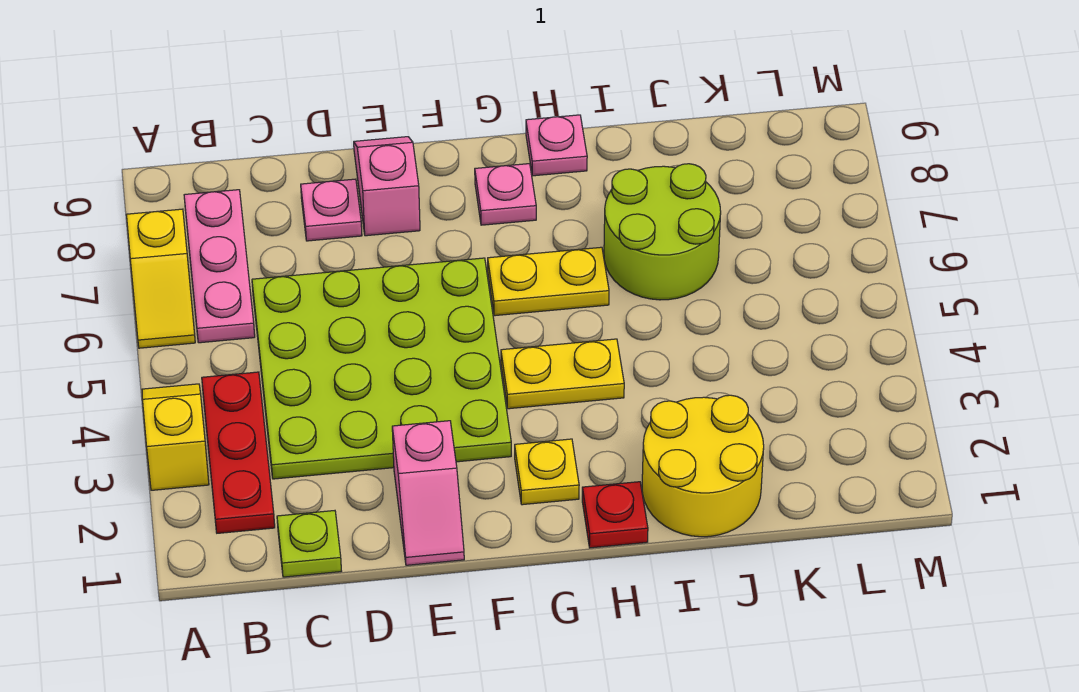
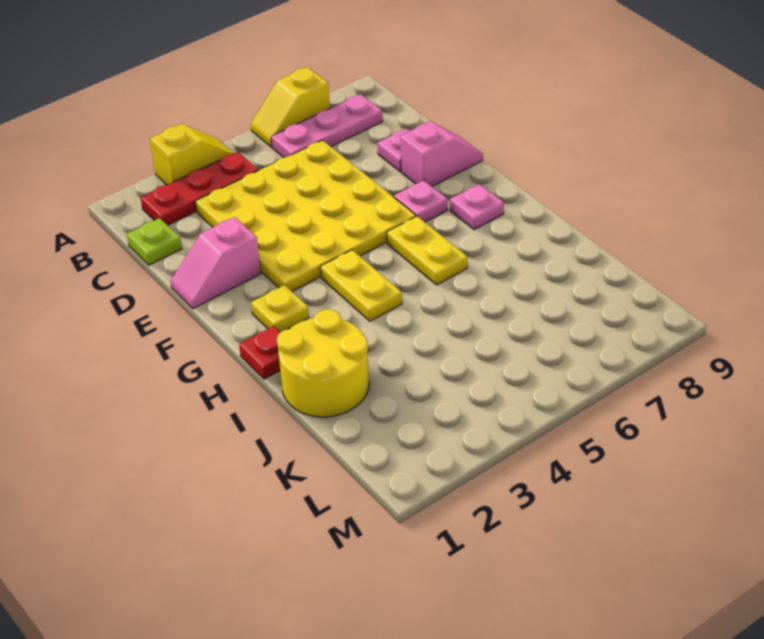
lime plate C3:F6 level 1 -> yellow plate C3:F6 level 1
pink plate H9 level 1 -> pink plate F7 level 1
lime round brick I6:J7 level 1 -> none

